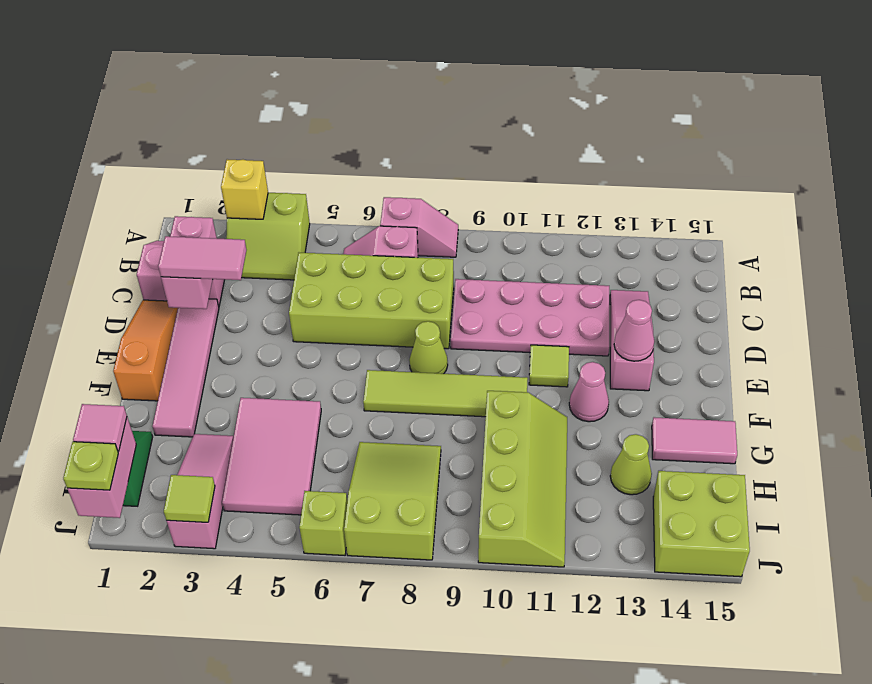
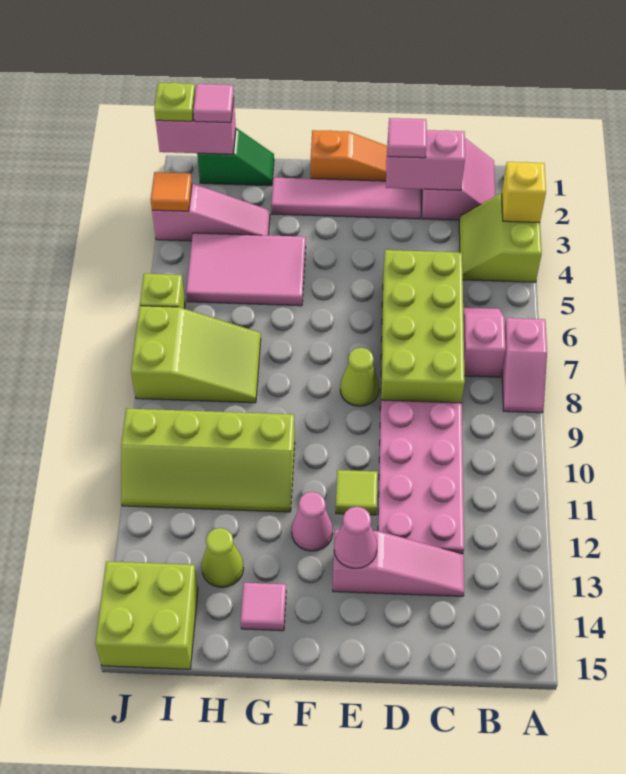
pink tile D2:D3 level 3 -> pink tile D2 level 3
lime tile F7:F10 level 1 -> none
pink tile G14:G15 level 1 -> pink tile G14 level 1
lime tile J3 level 2 -> orange tile J3 level 2

